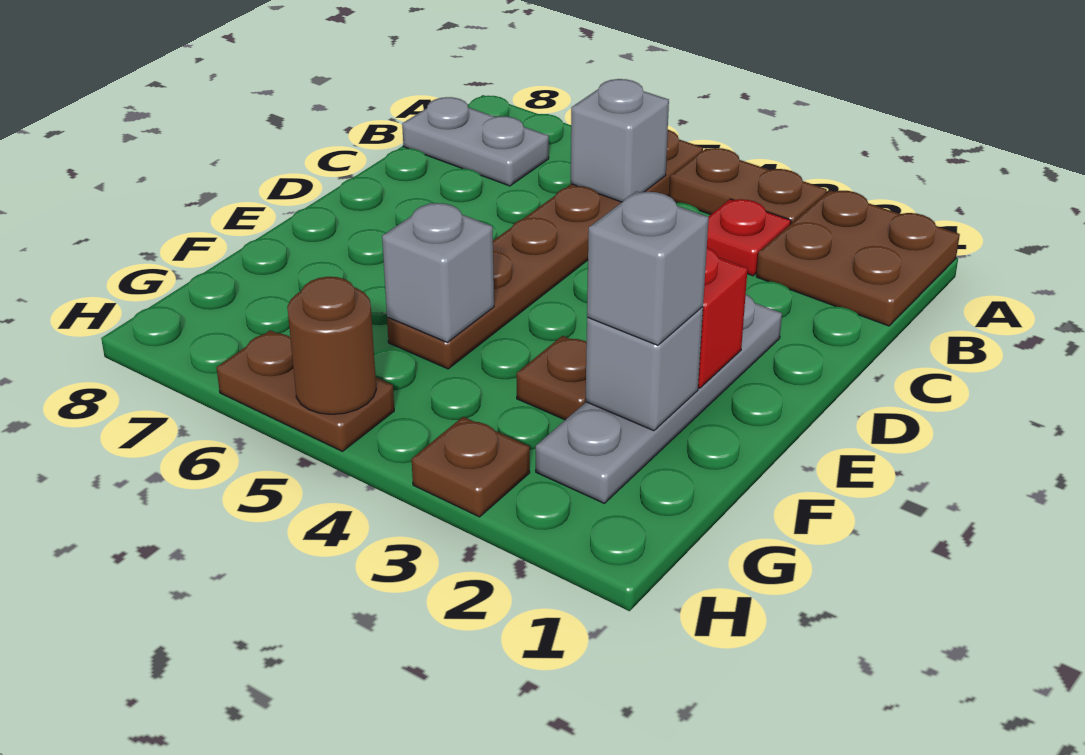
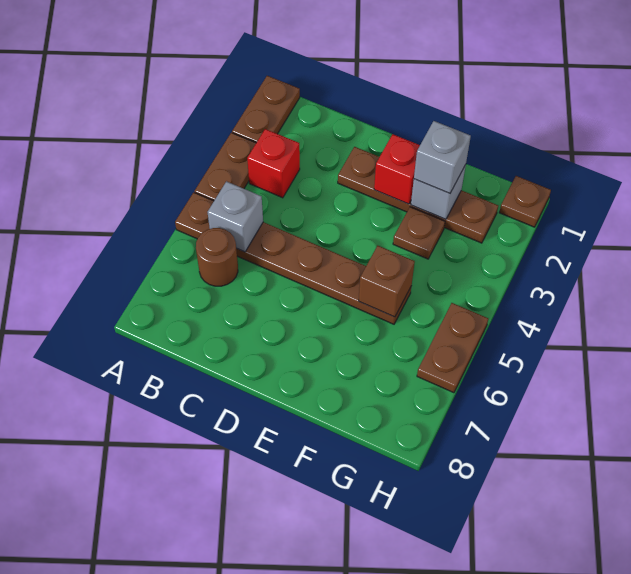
brown plate A1:B2 level 1 -> brown plate A1:A2 level 1
red plate B3 level 1 -> red brick B3 level 1
grey plate B7:B8 level 1 -> none
grey plate D2:G2 level 1 -> brown plate D2:G2 level 1
grey brick F5 level 2 -> brown brick F5 level 2
brown plate H3 level 1 -> brown plate H1 level 1
brown round brick H5 level 2 -> brown round brick B6 level 1

